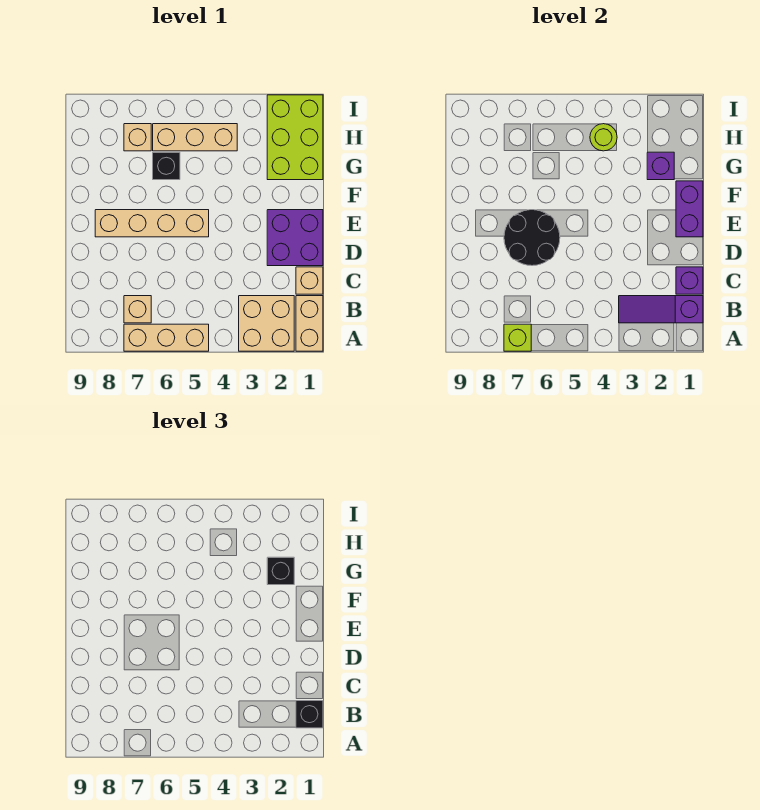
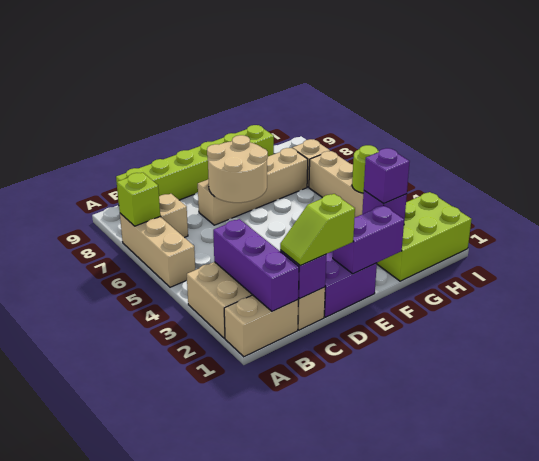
purple slope B1:B3 level 2 top 1 -> purple brick B1:B3 level 2
black brick B1 level 3 -> none
none -> lime brick B9:G9 level 1
none -> lime slope C1:D1 level 3 top D
black round brick D6:E7 level 2 -> tan round brick D6:E7 level 2
tan brick E5:E8 level 1 -> tan brick D7:G7 level 1
black brick G2 level 3 -> purple brick G2 level 3
black brick G6 level 1 -> none

